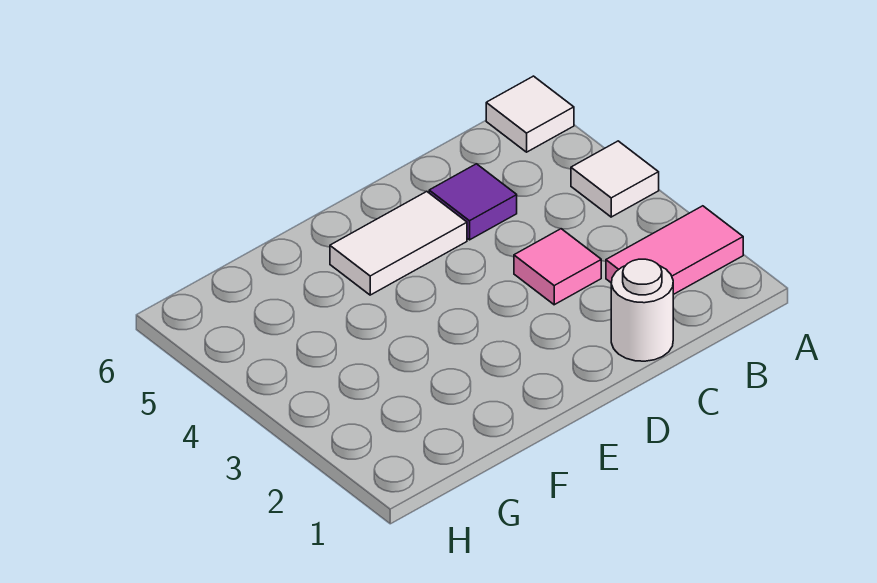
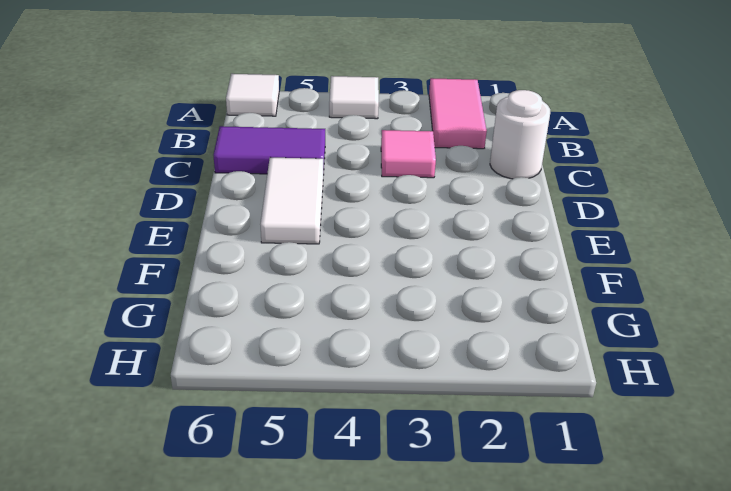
purple tile C5 level 1 -> purple tile C5:C6 level 1

